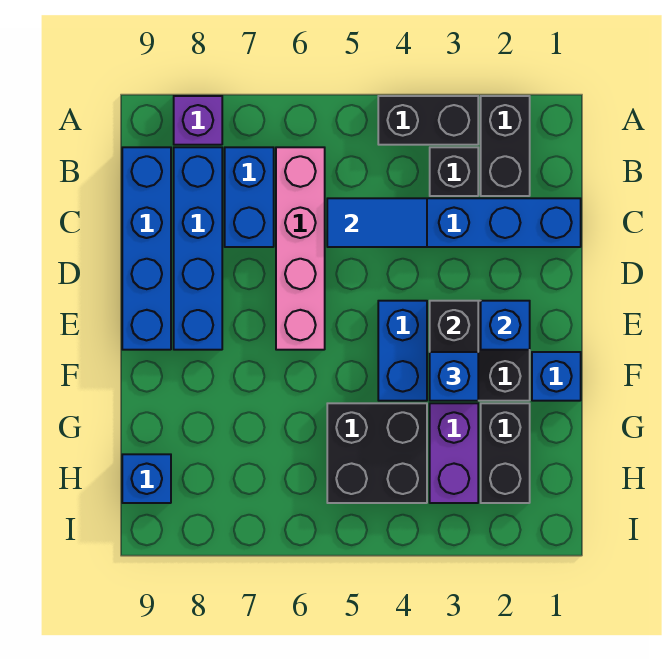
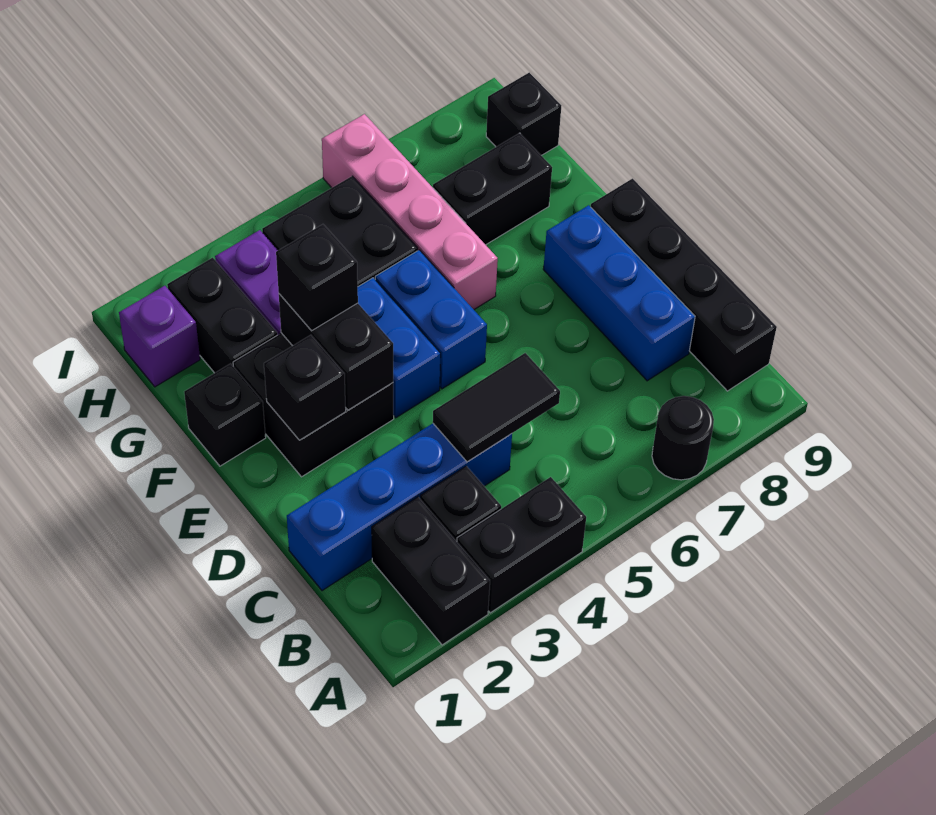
none -> black round brick A7 level 1
purple brick A8 level 1 -> purple brick H1 level 1
pink brick B6:E6 level 1 -> pink brick F6:I6 level 1
blue brick B7:C7 level 1 -> blue brick E5:F5 level 1
blue brick B8:E8 level 1 -> blue brick C8:E8 level 1
blue brick B9:E9 level 1 -> black brick B9:E9 level 1
blue tile C4:C5 level 2 -> black tile C4:C5 level 2
blue brick E2 level 2 -> black brick E2 level 2
blue brick F1 level 1 -> black brick F1 level 1
blue brick F3 level 3 -> black brick F3 level 3
none -> black brick G7:G8 level 1
blue brick H9 level 1 -> black brick H9 level 1

